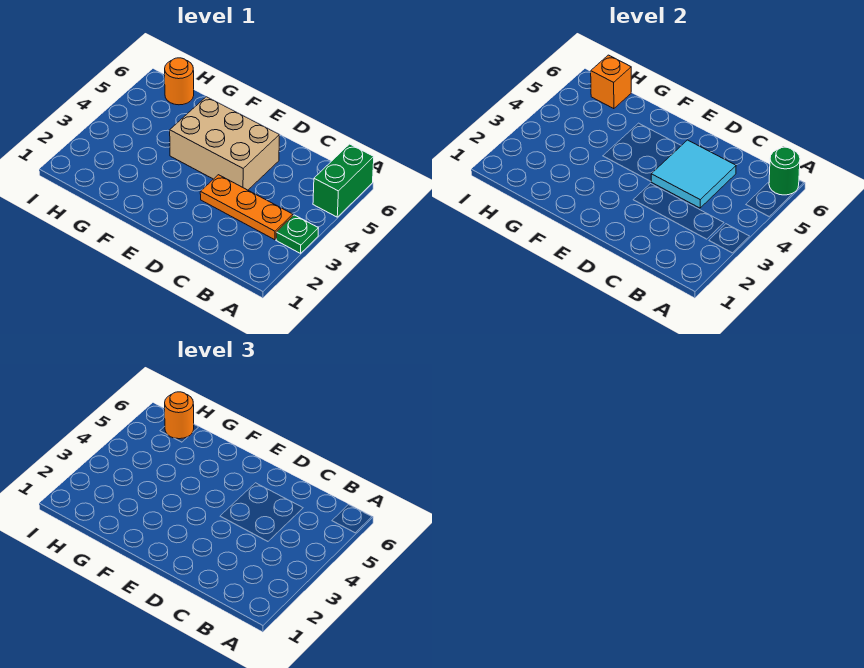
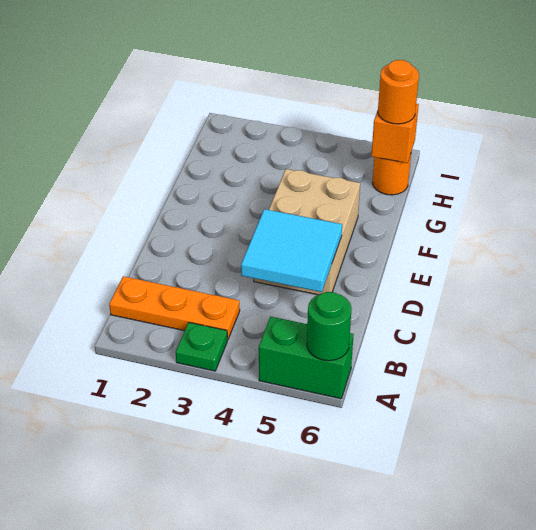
orange plate B3:D3 level 1 -> orange plate B1:B3 level 1

